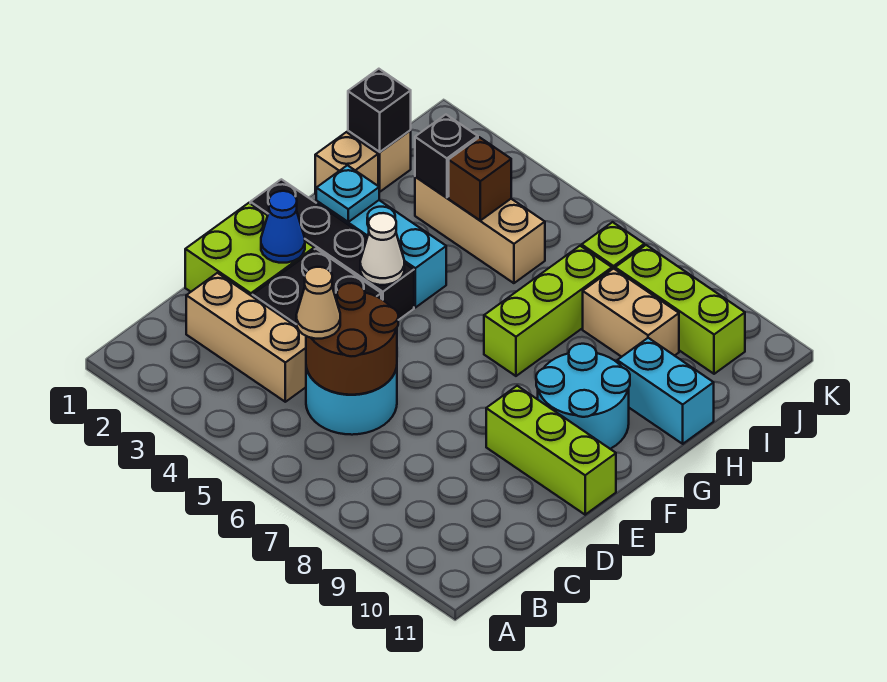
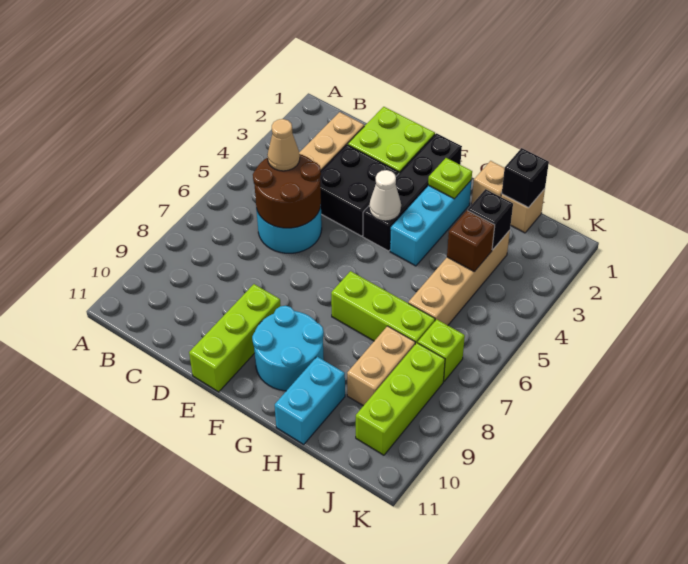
blue cone E2 level 2 -> none
cyan plate G2 level 2 -> lime plate G2 level 2
tan brick I3:I5 level 1 -> tan brick I3:I6 level 1

